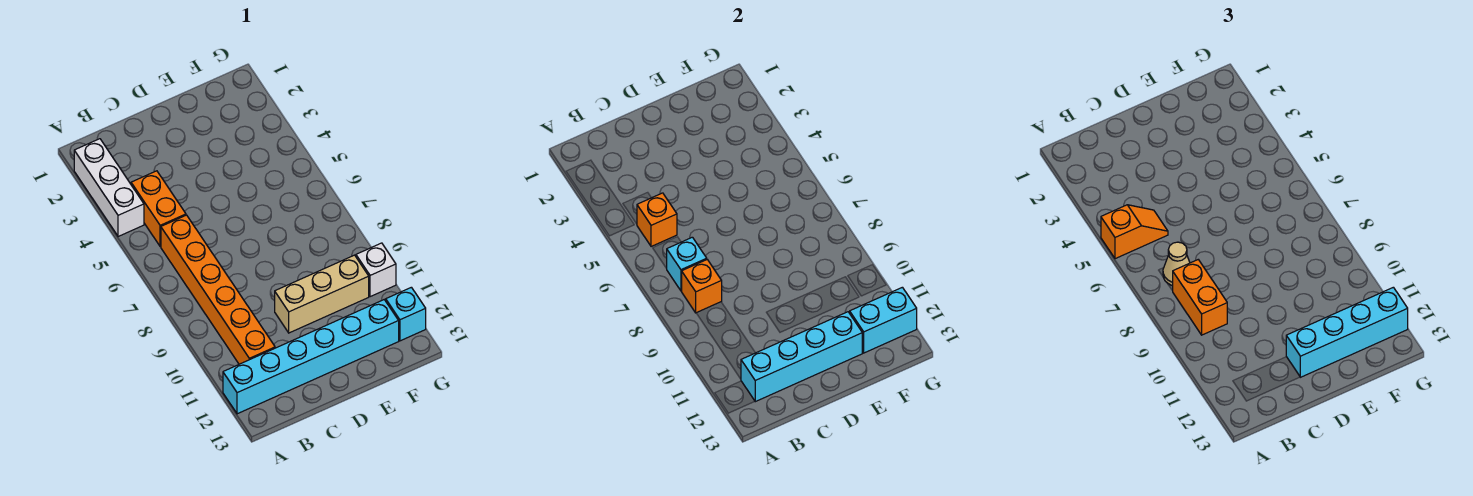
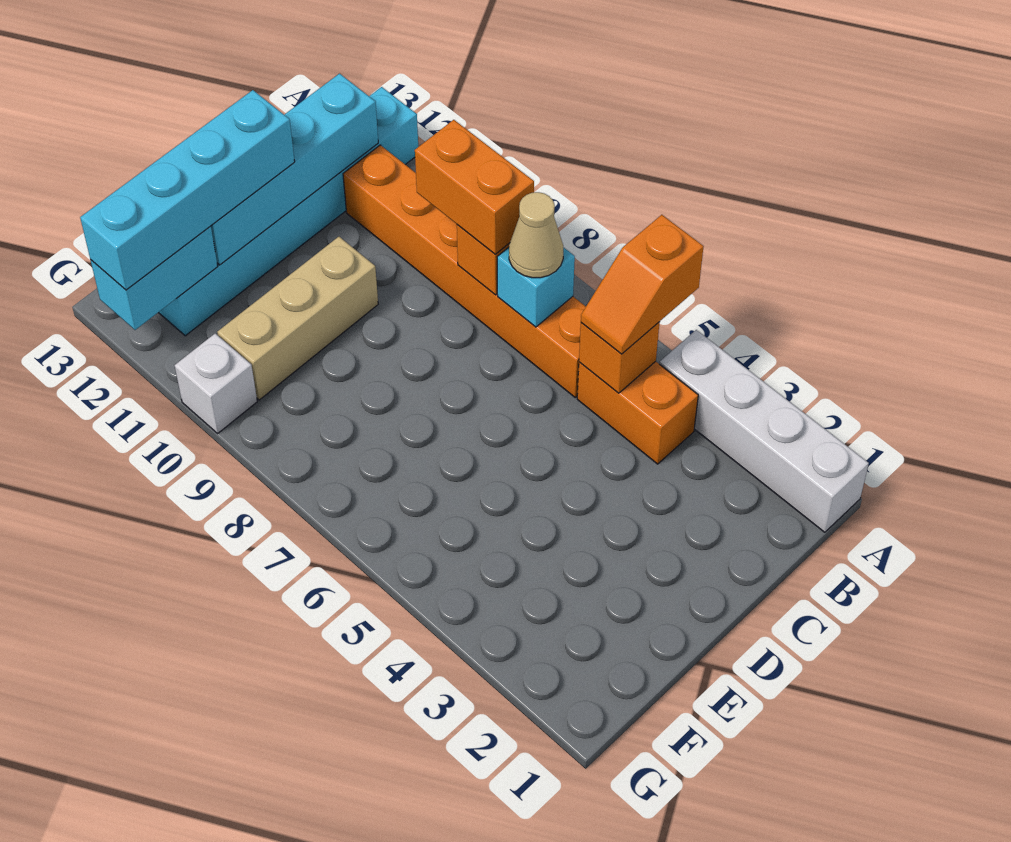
white brick A2:A4 level 1 -> white brick A1:A4 level 1
cyan brick G12 level 1 -> none

